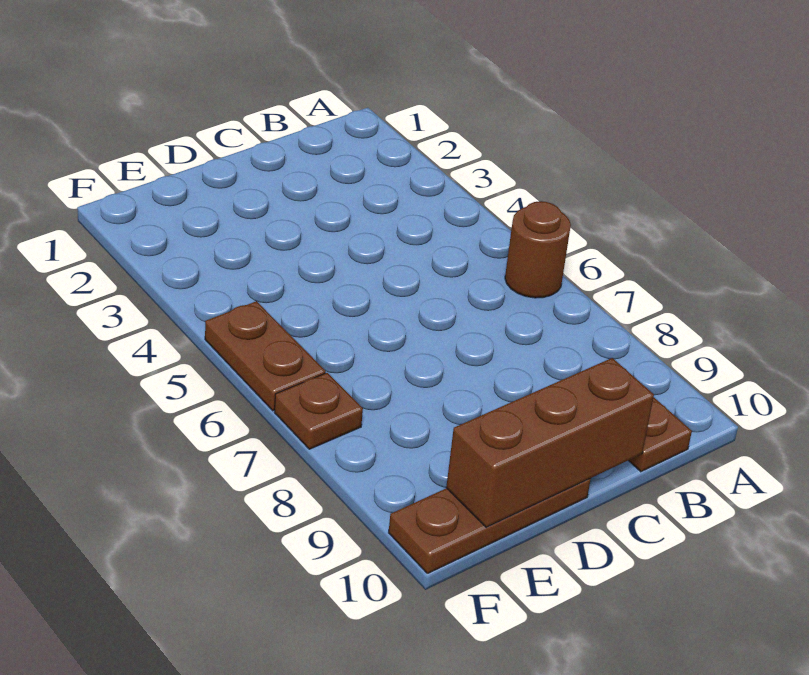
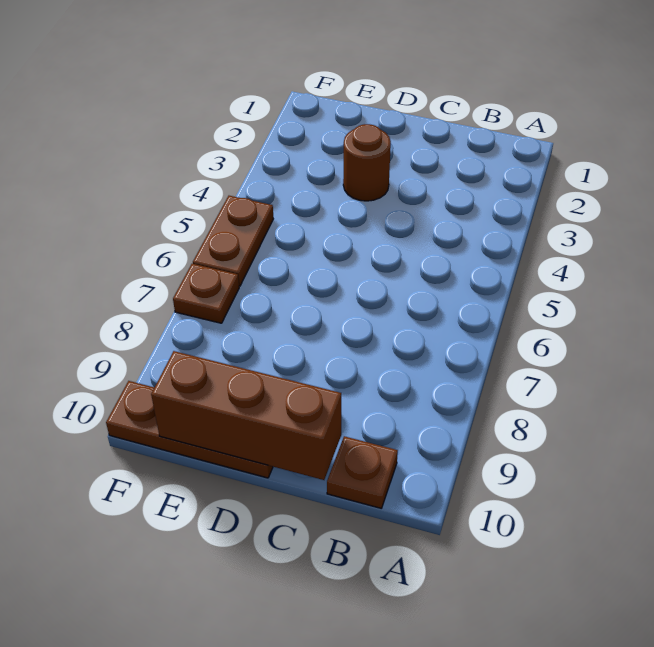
brown round brick A6 level 1 -> brown round brick D3 level 1

